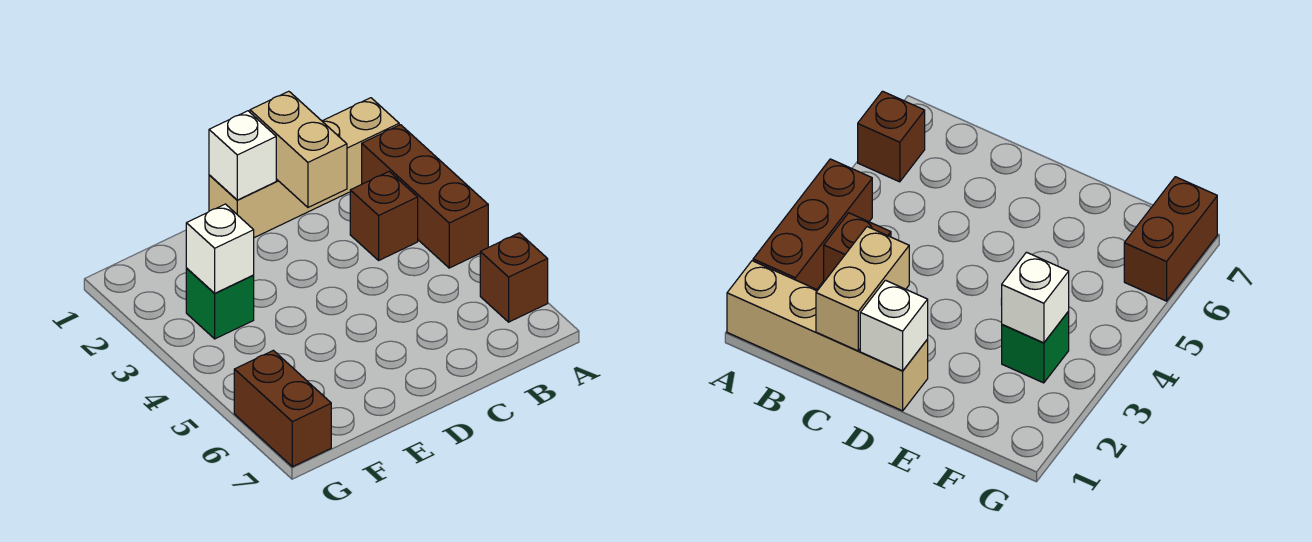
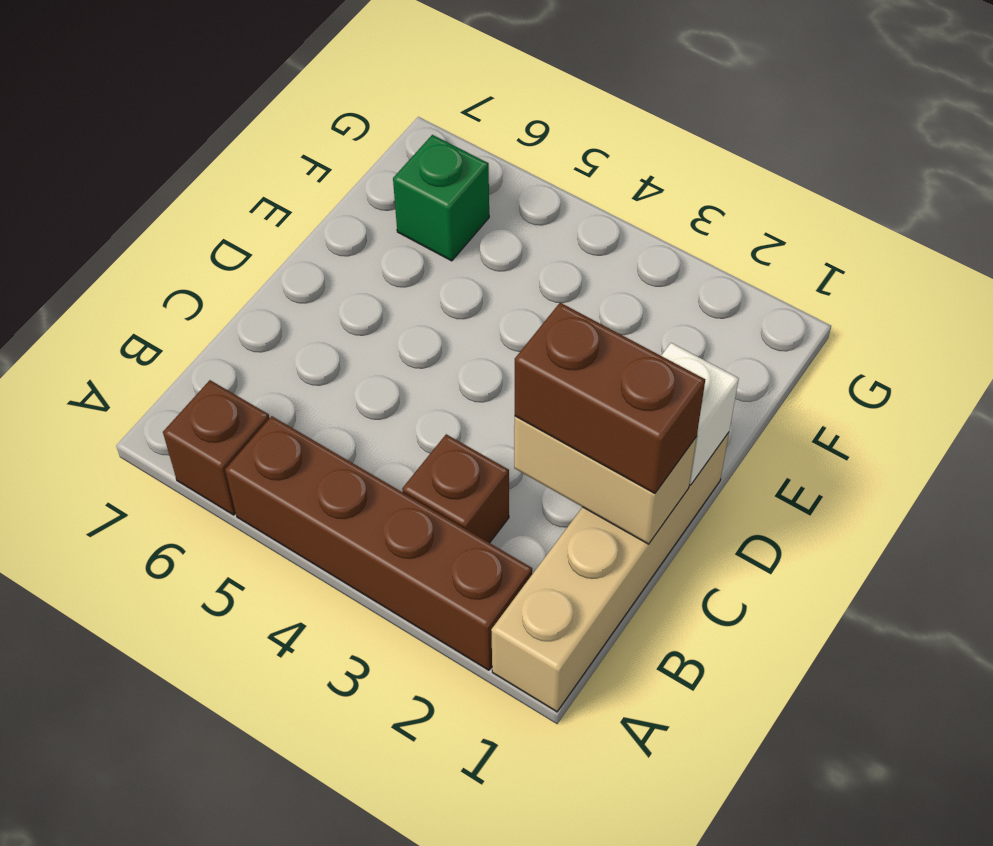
brown brick A2:A4 level 1 -> brown brick A2:A5 level 1
green brick F3 level 1 -> green brick F6 level 1
white brick F3 level 2 -> none
brown brick G6:G7 level 1 -> brown brick C1:C2 level 3

